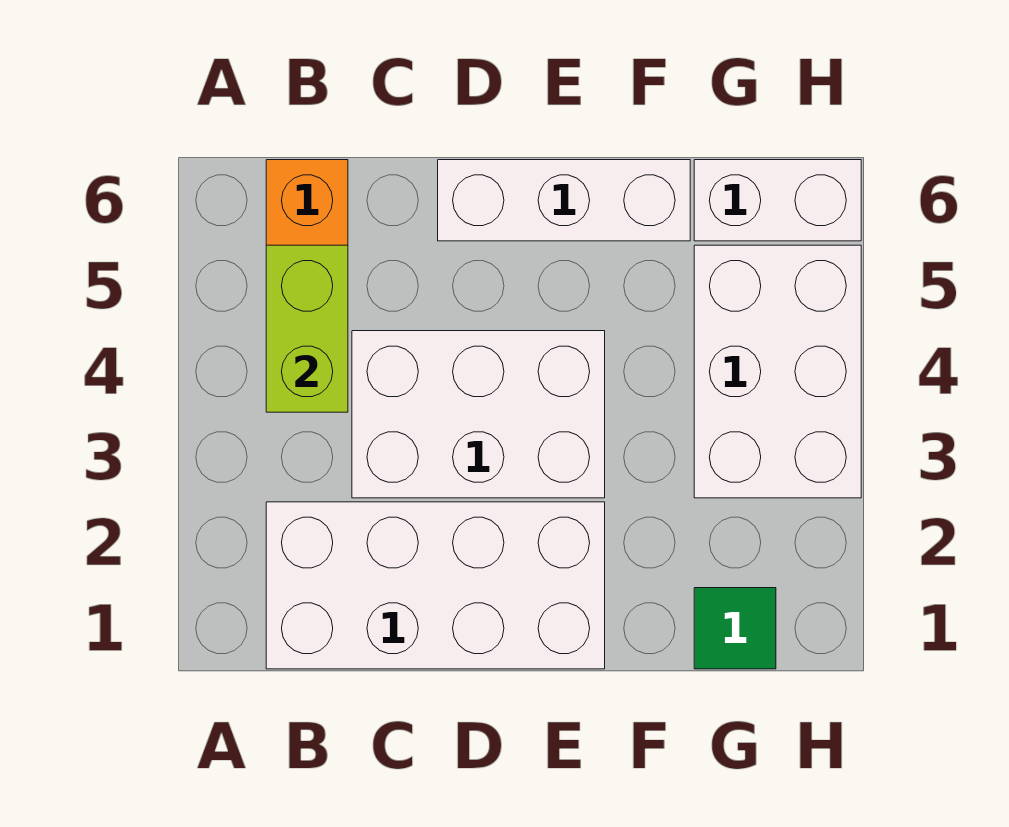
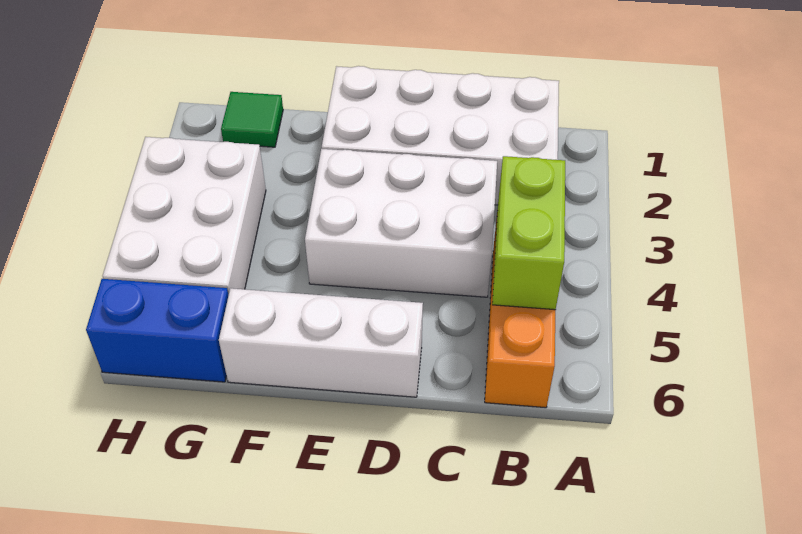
white brick G6:H6 level 1 -> blue brick G6:H6 level 1

